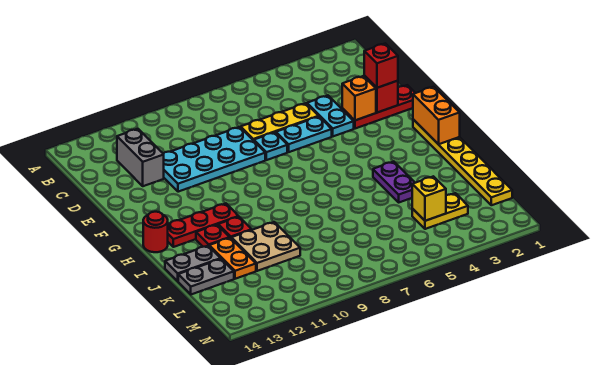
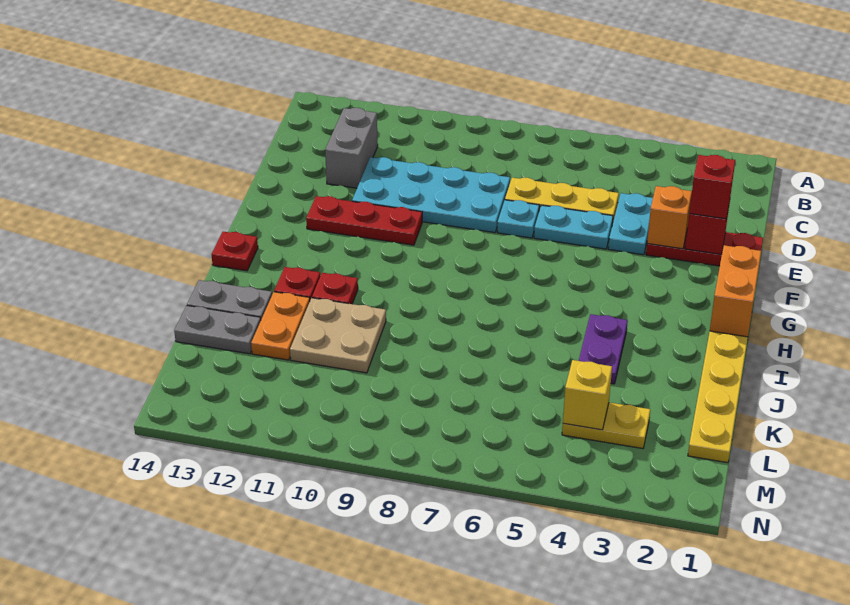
red plate H11:H13 level 1 -> red plate F10:F12 level 1
red round brick H14 level 1 -> red plate H14 level 1

